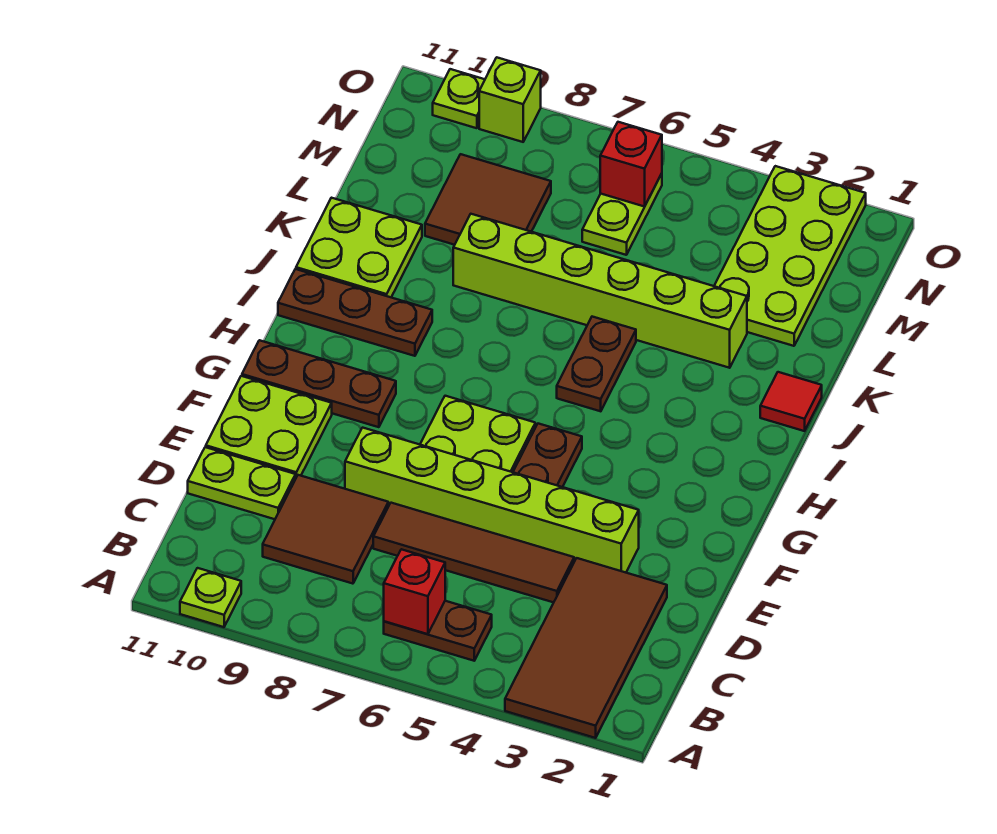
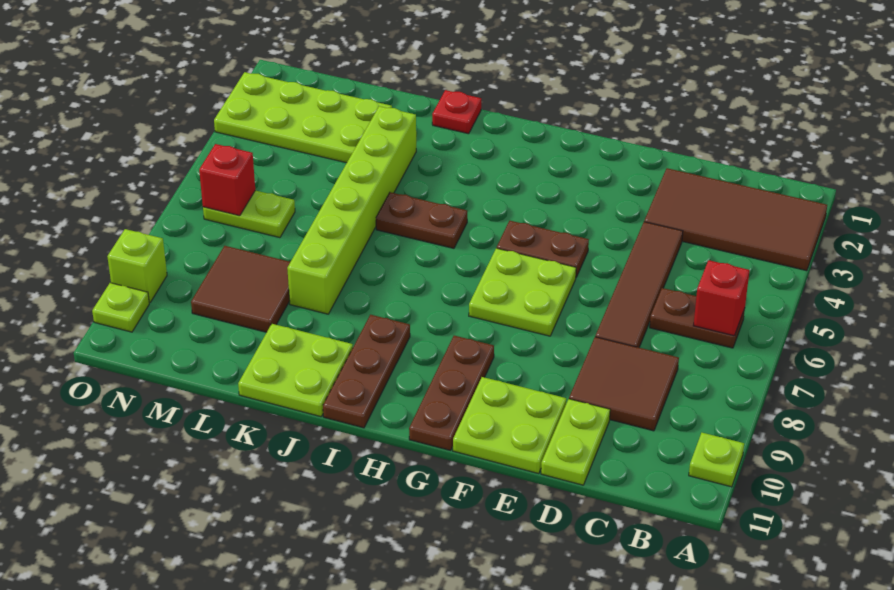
brown plate B5:B6 level 1 -> brown plate B6:C6 level 1
lime brick E3:E8 level 1 -> none
red tile J1 level 1 -> red plate J1 level 1

